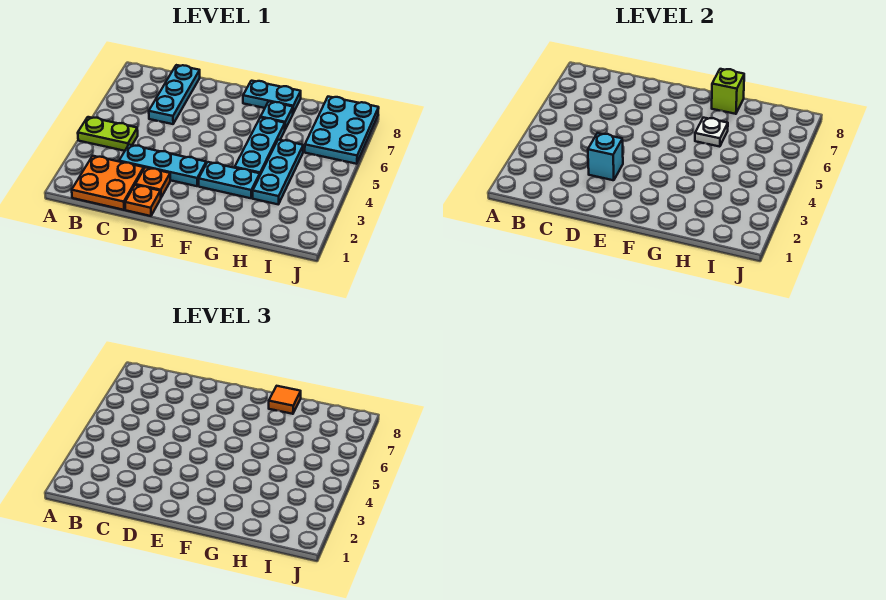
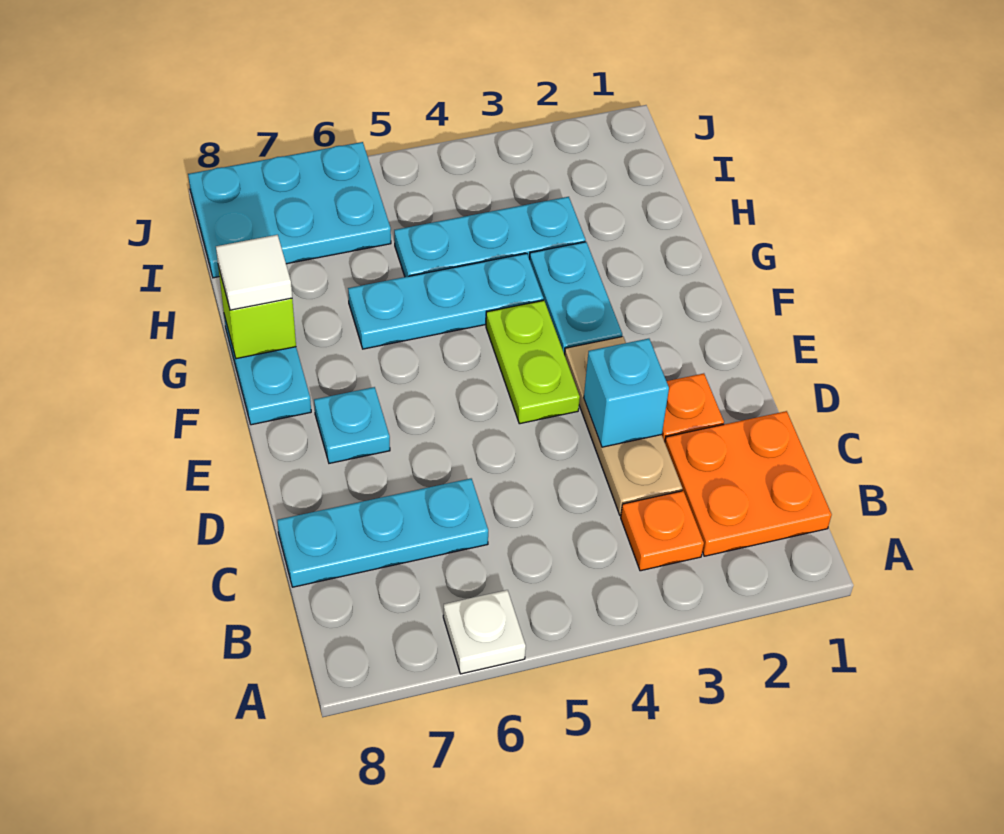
lime plate A4:B4 level 1 -> lime plate E4:F4 level 1
cyan plate C3:E3 level 1 -> tan plate C3:E3 level 1
orange plate D1 level 1 -> orange plate B3 level 1
white plate G6 level 2 -> white plate A6 level 1
cyan plate G7 level 1 -> cyan plate E7 level 1
orange tile G8 level 3 -> white tile G8 level 3

